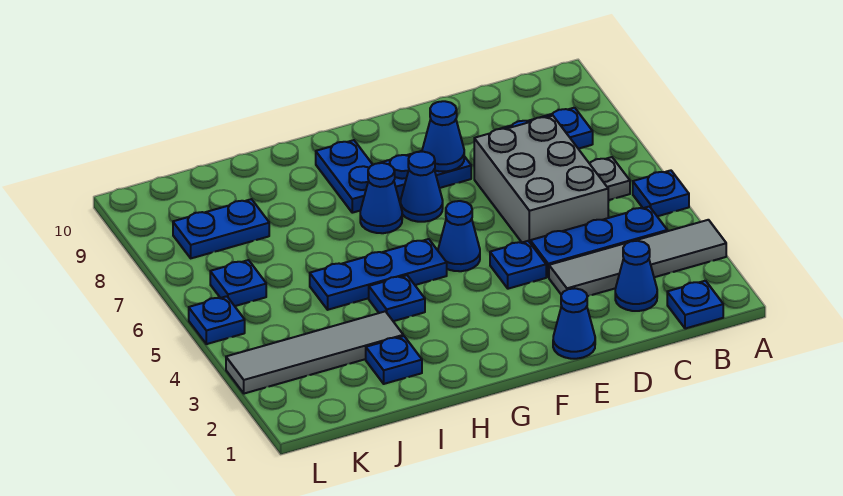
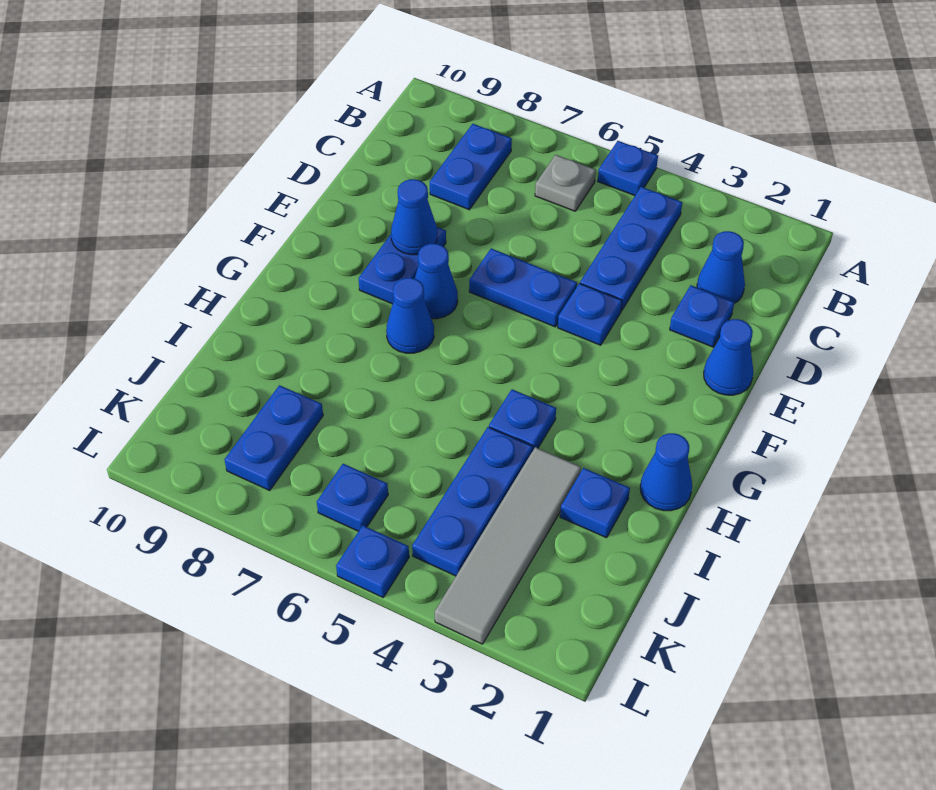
grey tile A3:D3 level 1 -> none
blue plate B1 level 1 -> blue plate D2 level 1
grey brick C5:D7 level 1 -> none
blue cone F5 level 1 -> blue cone H1 level 1
blue plate G5:I5 level 1 -> blue plate I4:K4 level 1
blue plate G8:G9 level 1 -> blue plate E5:E6 level 1

